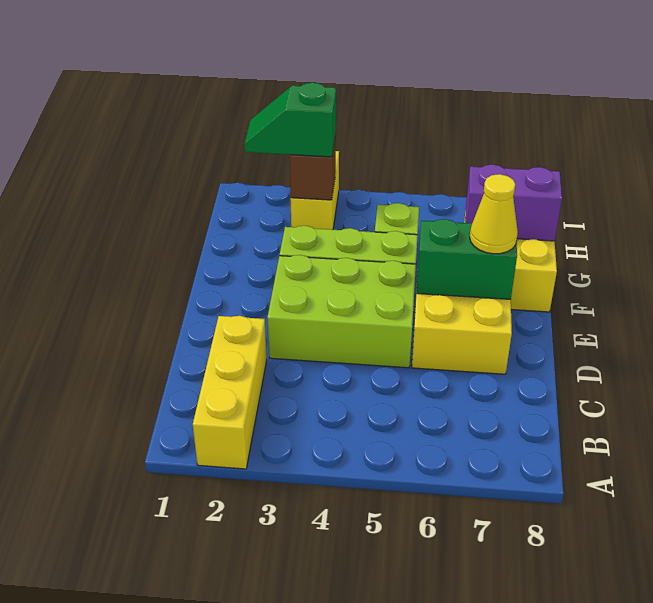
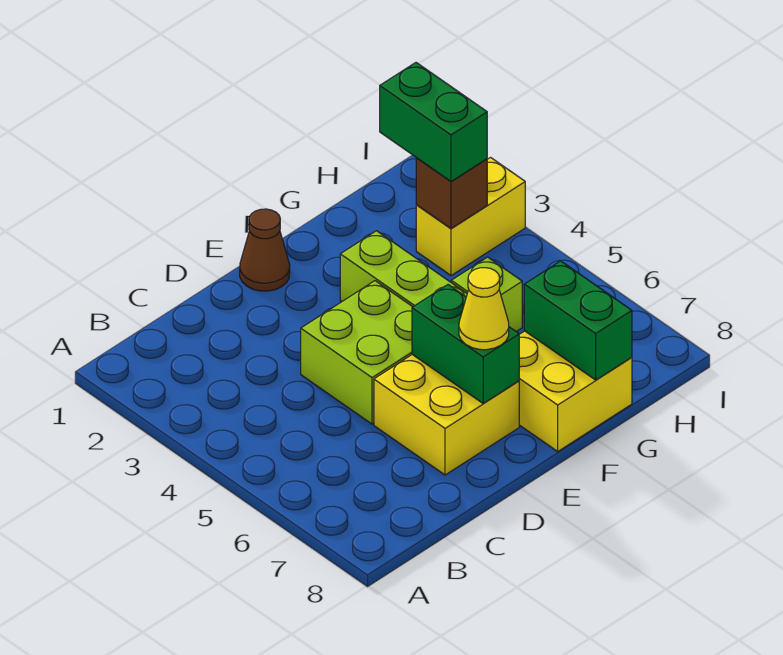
yellow brick A2:C2 level 1 -> none
lime brick D3:E5 level 1 -> lime brick D4:E5 level 1
none -> brown cone E1 level 1
purple brick G7:G8 level 2 -> green brick G7:G8 level 2
green slope H2:H3 level 3 top 3 -> green brick H2:H3 level 3

